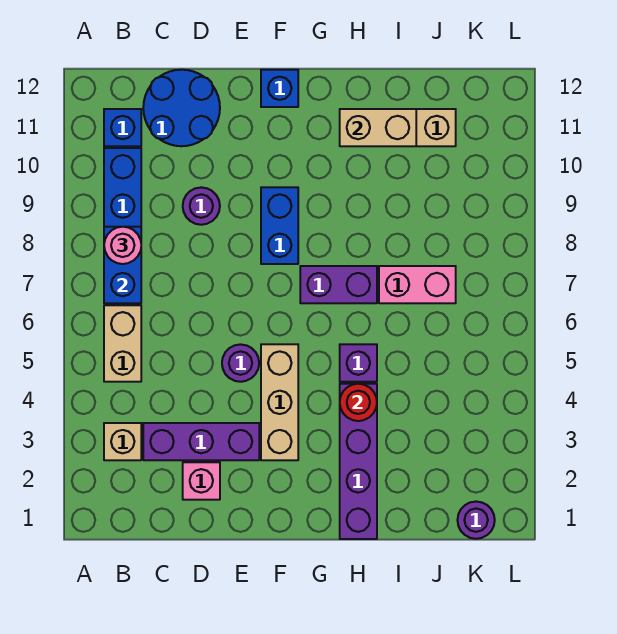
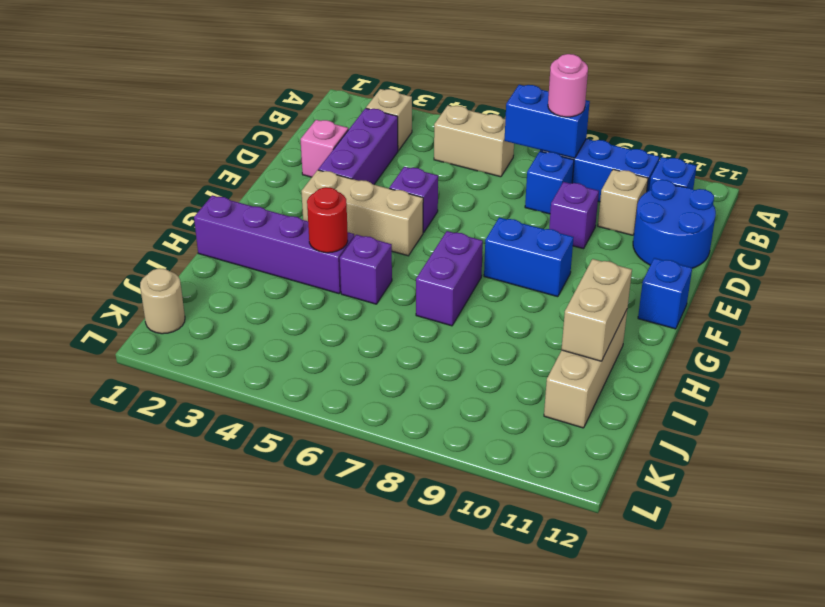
none -> blue brick C8 level 1
none -> tan brick C10 level 1
purple round brick D9 level 1 -> purple brick D9 level 1
purple round brick E5 level 1 -> purple brick E5 level 1
pink brick I7:J7 level 1 -> none
purple round brick K1 level 1 -> tan round brick K1 level 1

